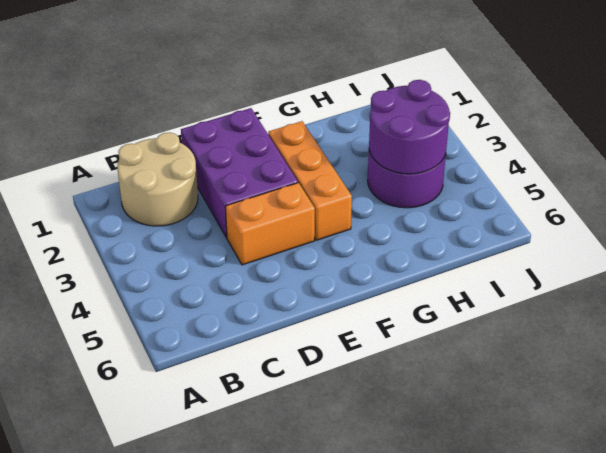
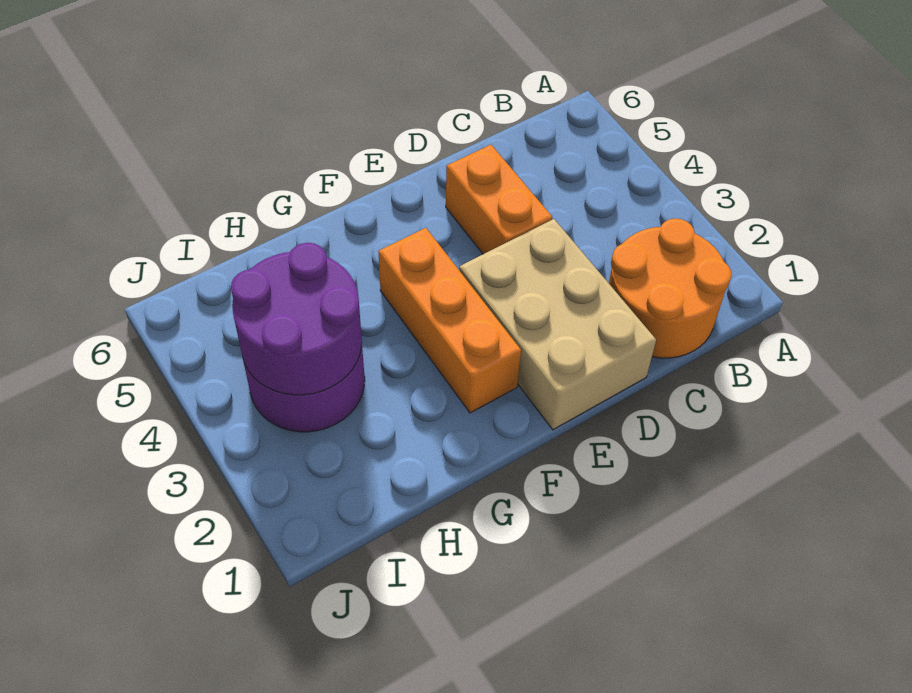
tan round brick B1:C2 level 1 -> orange round brick B1:C2 level 1
purple brick D1:E3 level 1 -> tan brick D1:E3 level 1
orange brick D4:E4 level 1 -> orange brick D4:D5 level 1

